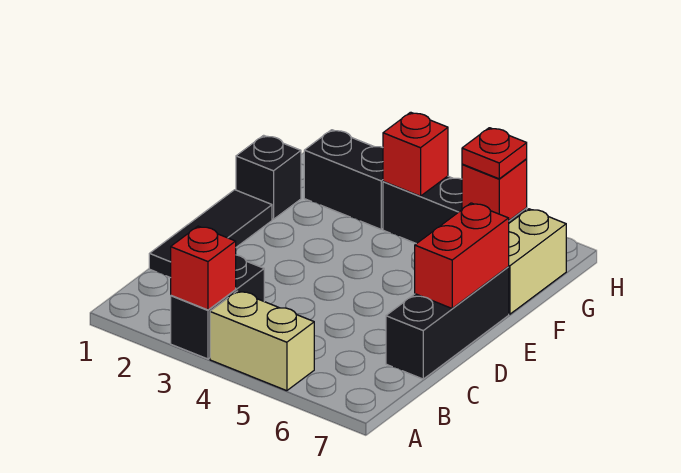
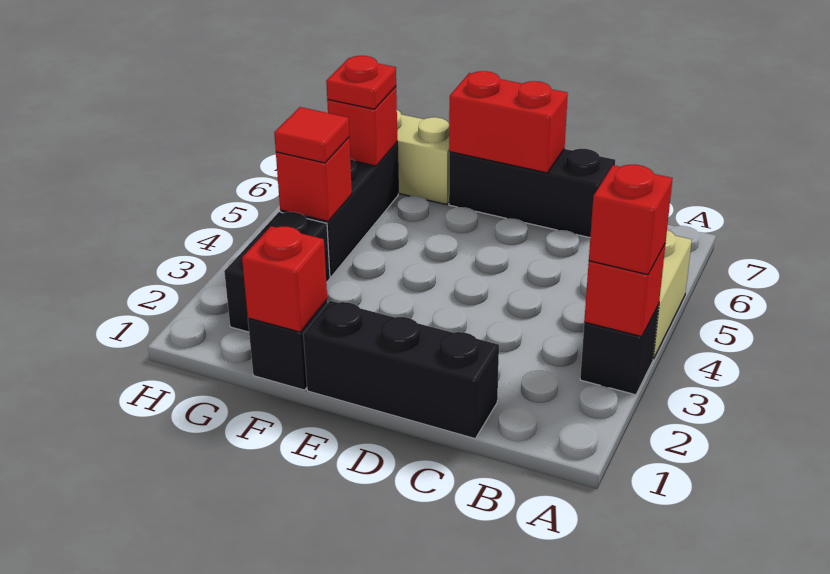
black brick A3:B3 level 1 -> black brick A3 level 1
none -> red brick A3 level 3
black tile C1:E1 level 1 -> black brick C1:E1 level 1
none -> red brick F1 level 2
none -> red tile G4 level 3

